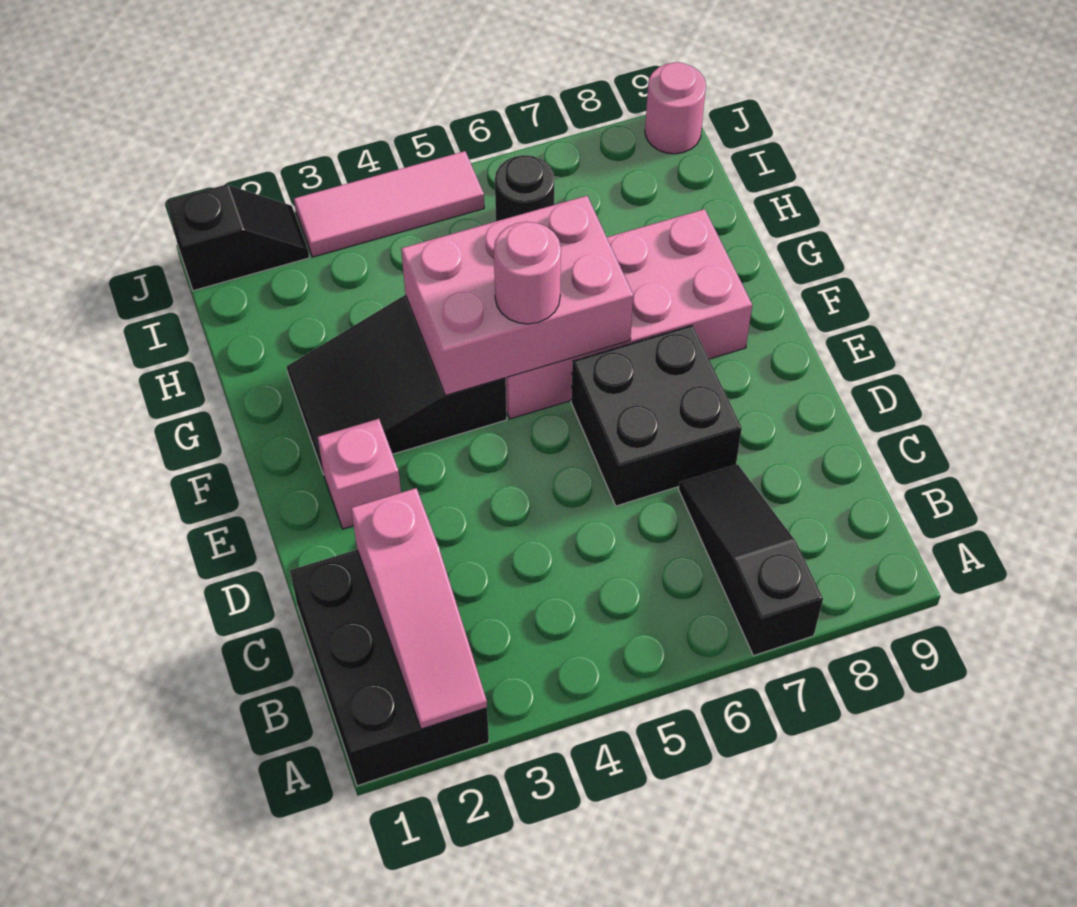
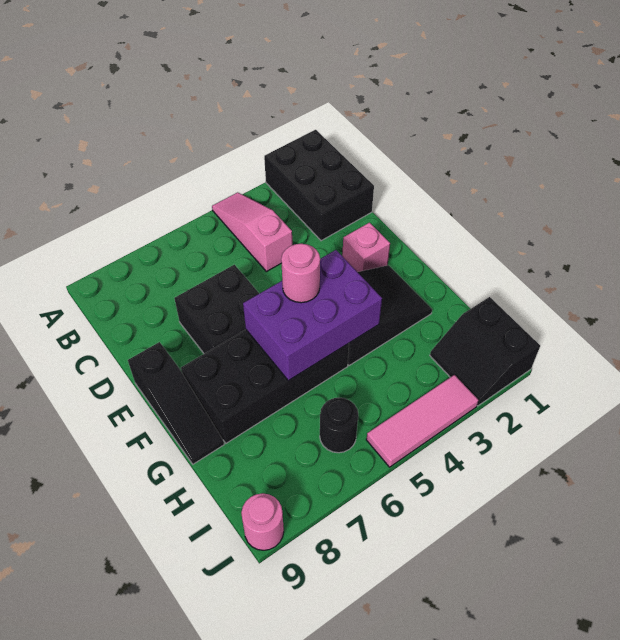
pink slope A2:C2 level 2 top C -> pink slope A4:C4 level 1 top C
black slope A7:C7 level 1 top A -> black slope E9:G9 level 1 top E
pink brick F4:G6 level 2 -> purple brick F4:G6 level 2
pink brick F5:G8 level 1 -> black brick F5:G8 level 1
black slope J1:J2 level 1 top 1 -> black slope I1:J2 level 1 top 1

